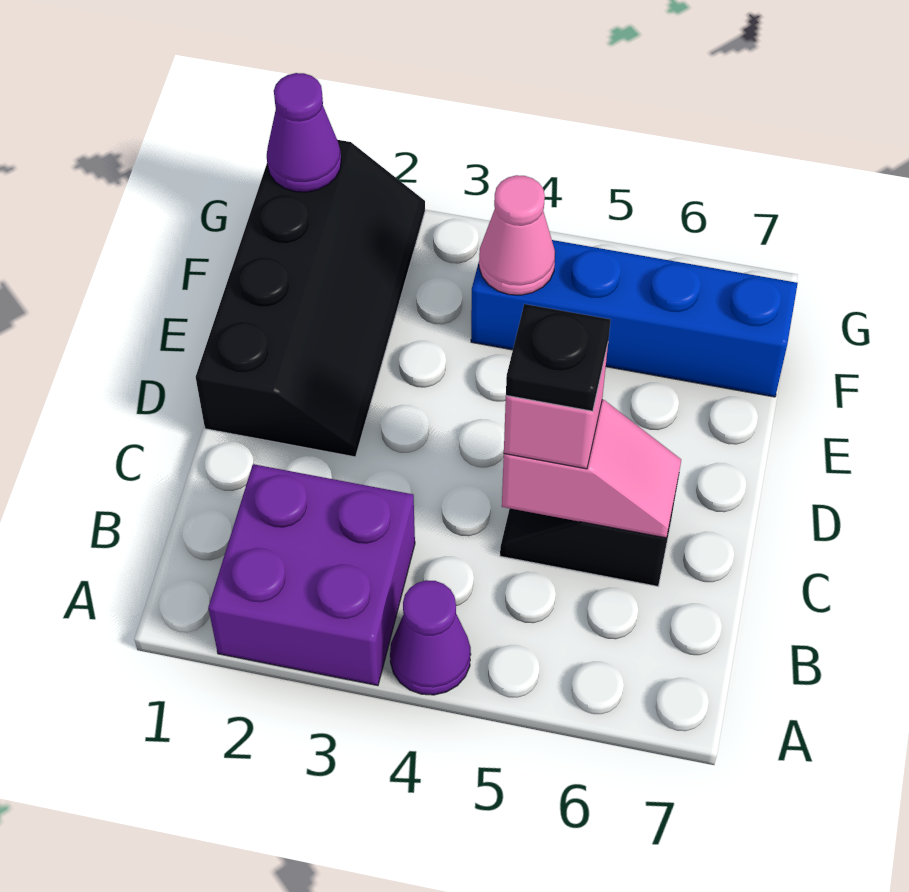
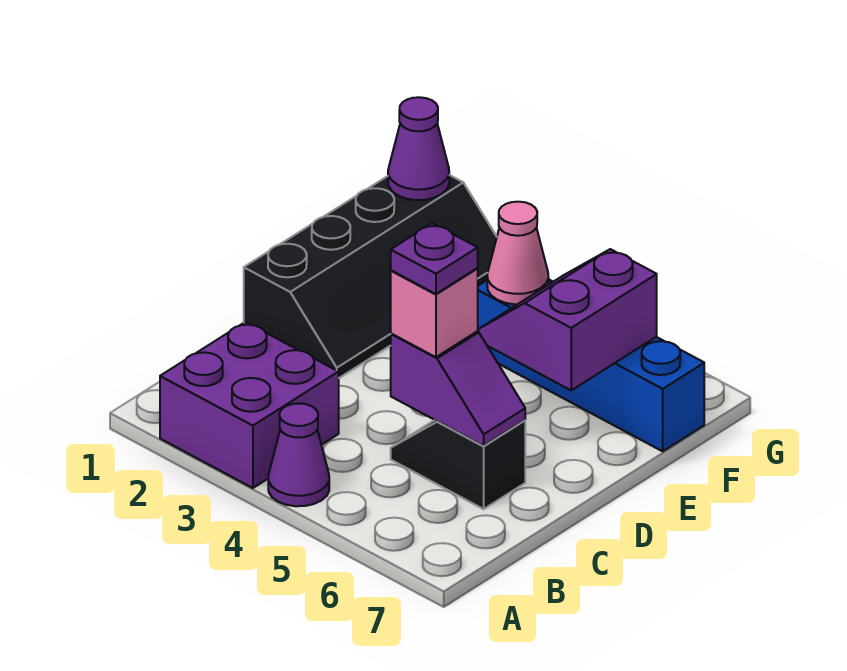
pink slope C5:C6 level 2 top 5 -> purple slope C5:C6 level 2 top 5
black plate C5 level 4 -> purple plate C5 level 4
none -> purple slope E5:F6 level 2 top 6

